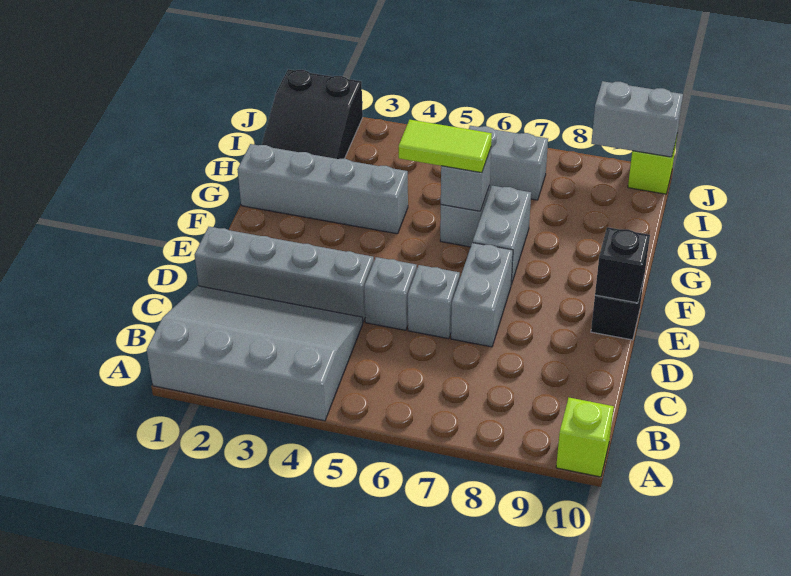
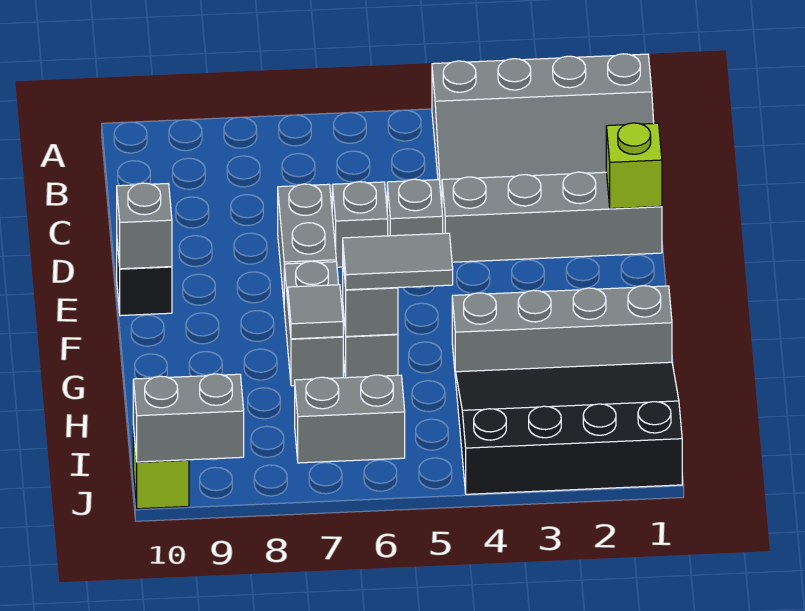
lime brick A10 level 1 -> lime brick D1 level 2
black brick E10 level 2 -> grey brick E10 level 2
lime tile G5:G6 level 3 -> grey tile G5:G6 level 3
none -> grey tile G7 level 2
black slope H1:J2 level 1 top J -> black slope H1:J4 level 1 top J

